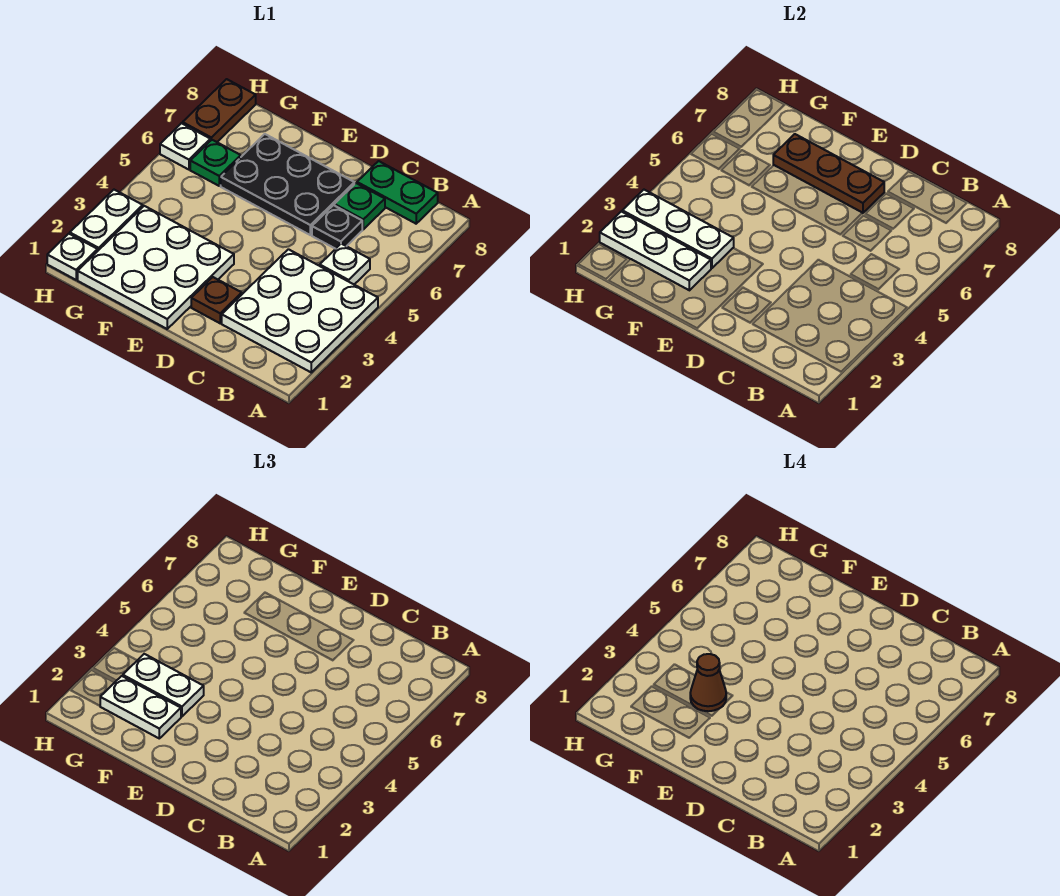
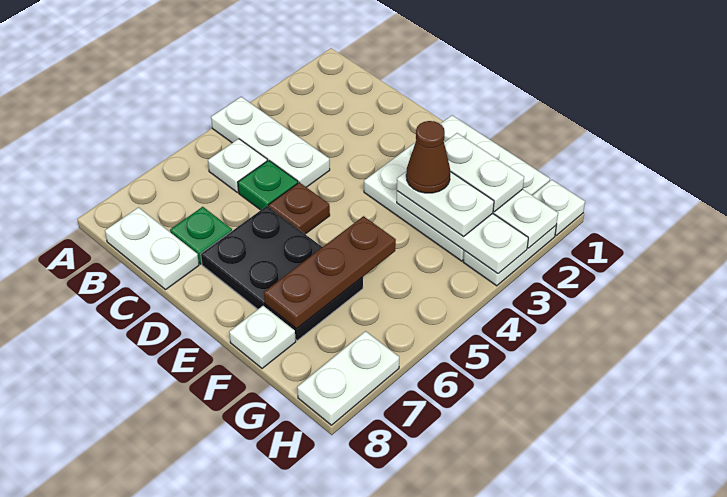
white plate A2:C4 level 1 -> white plate A4:C4 level 1
green plate B8:C8 level 1 -> white plate B8:C8 level 1
black plate C6 level 1 -> none
brown plate D2 level 1 -> brown plate D5 level 1
brown plate D7:F7 level 2 -> brown plate F5:F7 level 2
green plate G6 level 1 -> green plate C5 level 1
white plate H6 level 1 -> white plate F8 level 1
brown plate H7:H8 level 1 -> white plate H7:H8 level 1

